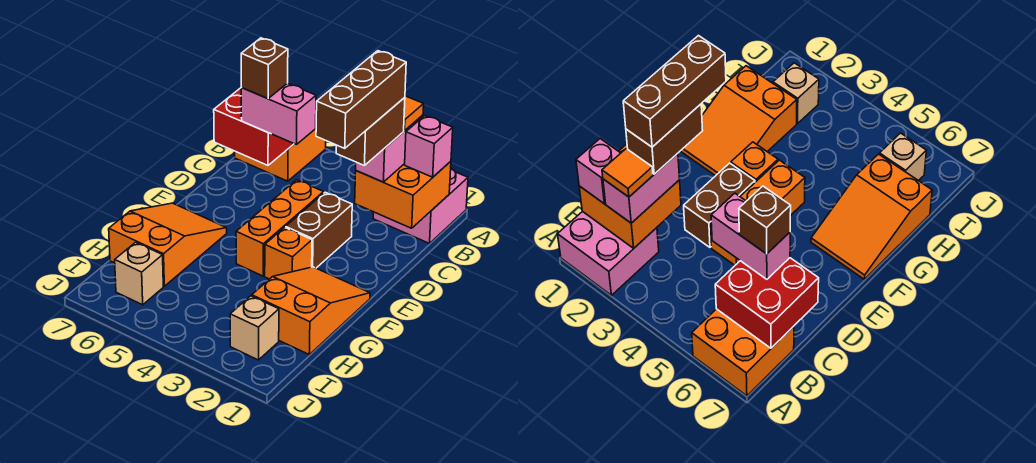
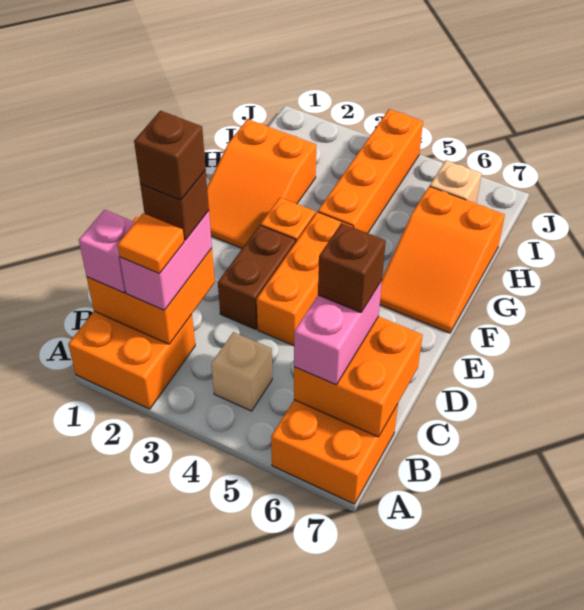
pink brick A1:B2 level 1 -> orange brick A1:B2 level 1
red brick B6:C7 level 2 -> orange brick B6:C7 level 2
brown brick C2:D2 level 4 -> brown brick C2 level 4
brown brick C2:E2 level 5 -> brown brick C2 level 5
pink brick C5:C6 level 3 -> pink brick B6:C6 level 3
none -> orange brick G4:J4 level 1
tan brick I2 level 1 -> tan brick B4 level 1

